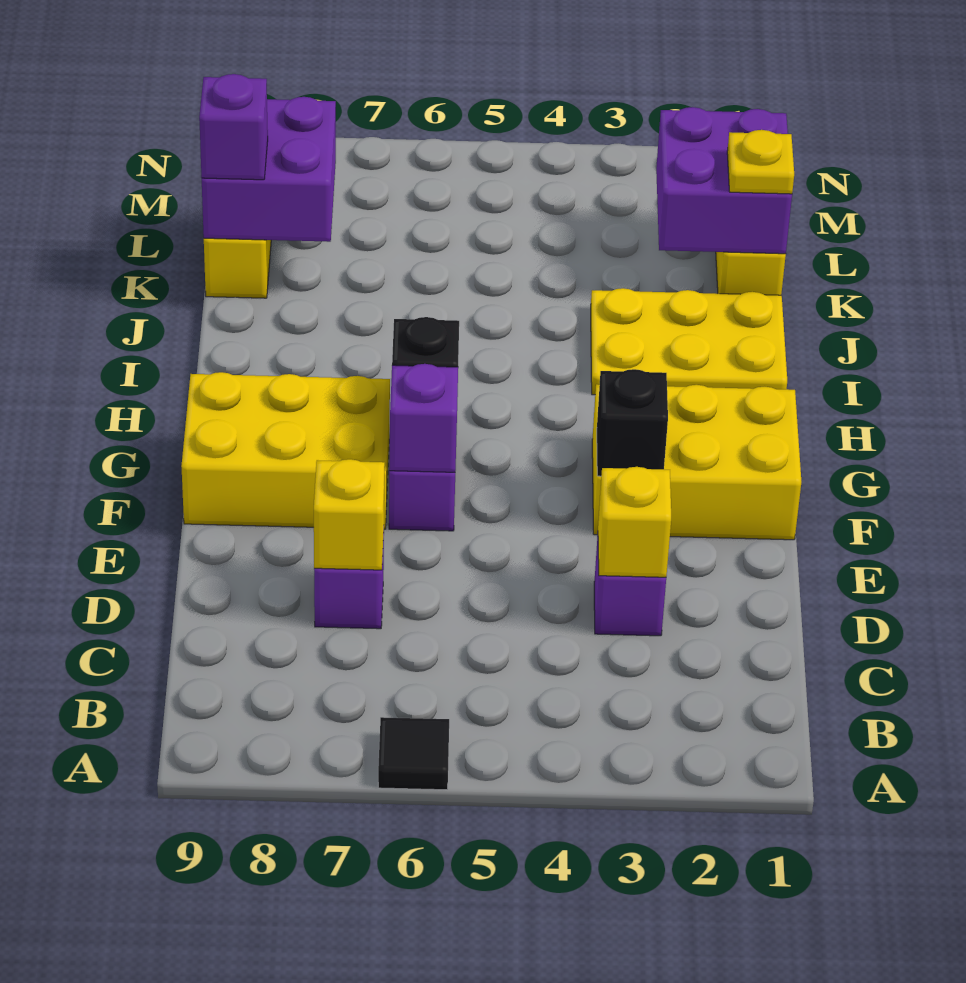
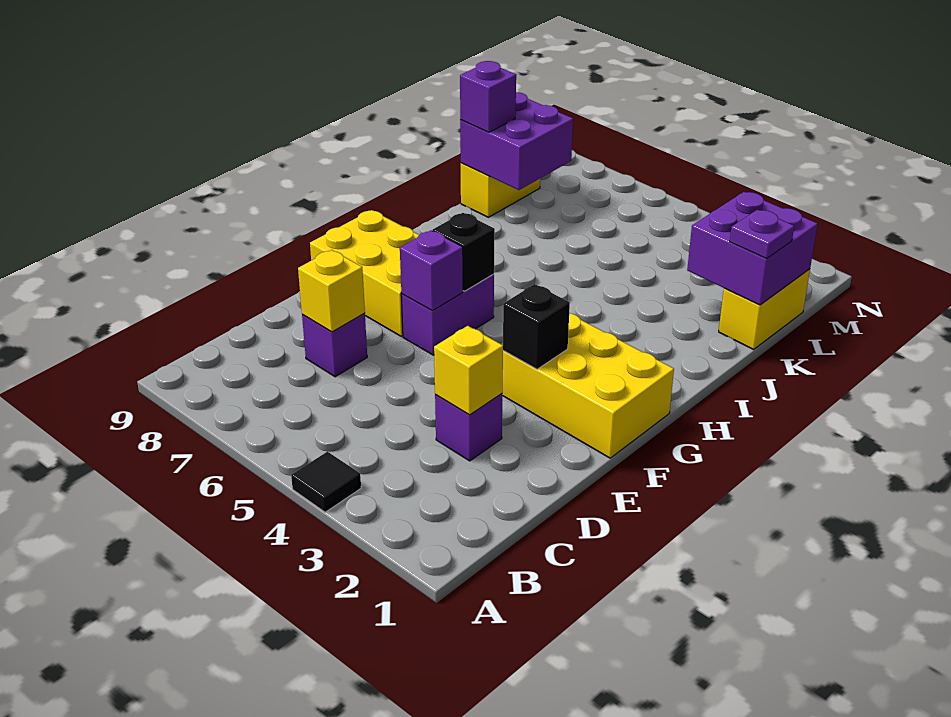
black tile A6 level 1 -> black tile A4 level 1
yellow plate I1:J3 level 1 -> none
yellow plate K1 level 3 -> purple plate K1 level 3

